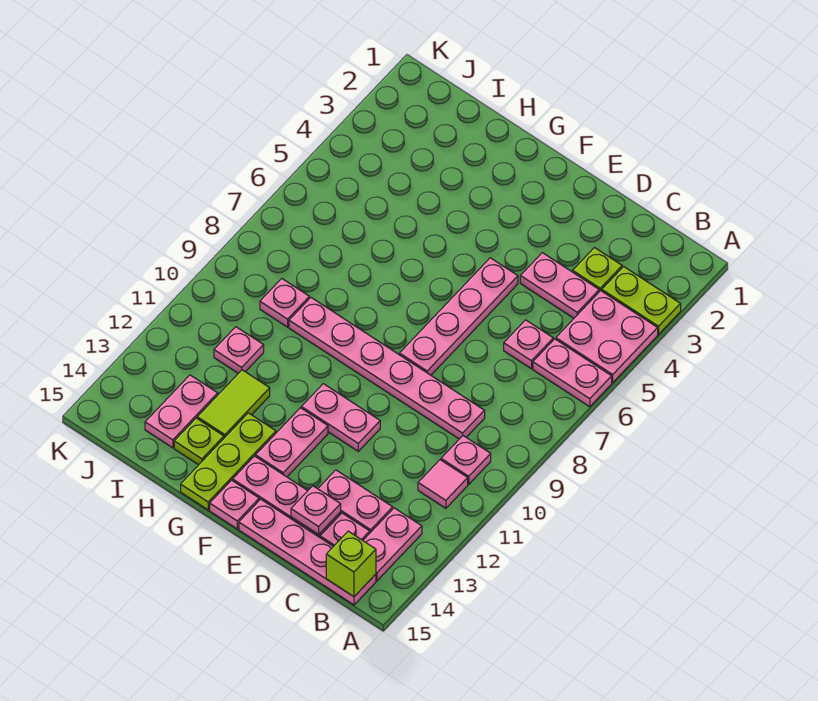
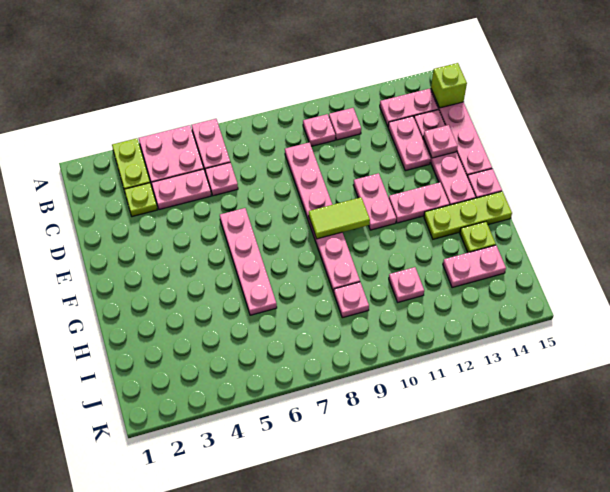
pink tile B11 level 1 -> pink plate B11 level 1
pink plate C4:D4 level 1 -> pink plate C4:C5 level 1
pink plate E5:E8 level 1 -> pink plate E6:H6 level 1
lime tile H12:H13 level 1 -> lime tile F9:F10 level 2

